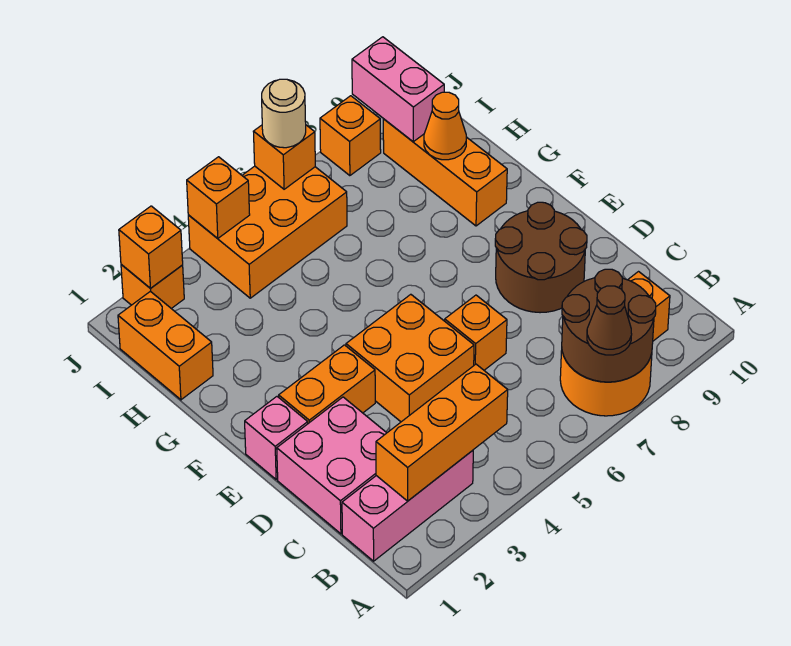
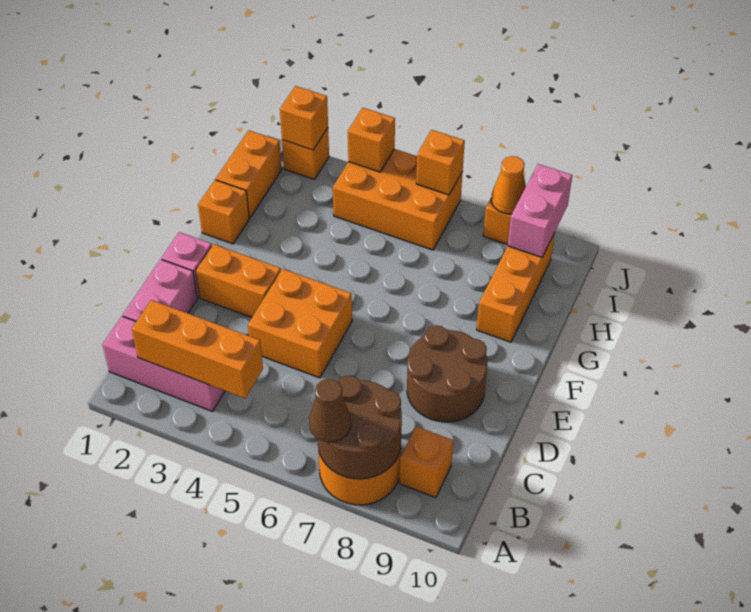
pink brick C1:D2 level 1 -> pink brick C1:D1 level 1
orange brick D6 level 1 -> orange brick G1 level 1
orange cone H9 level 2 -> orange cone J8 level 2
tan round brick J6 level 3 -> none

